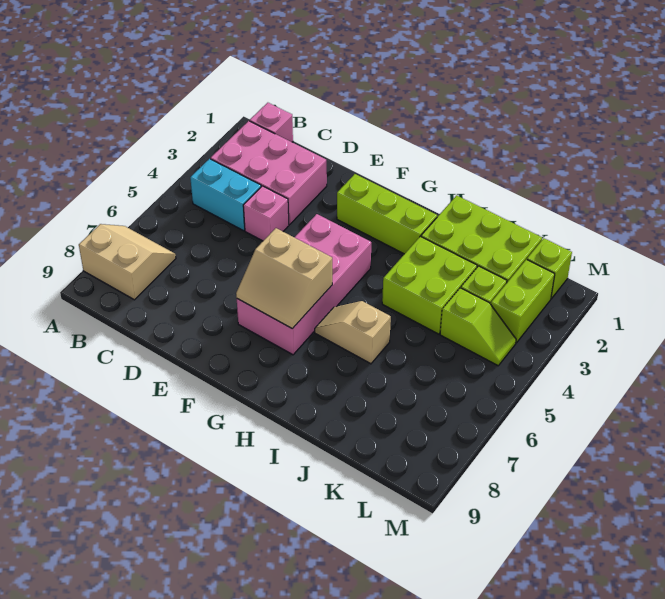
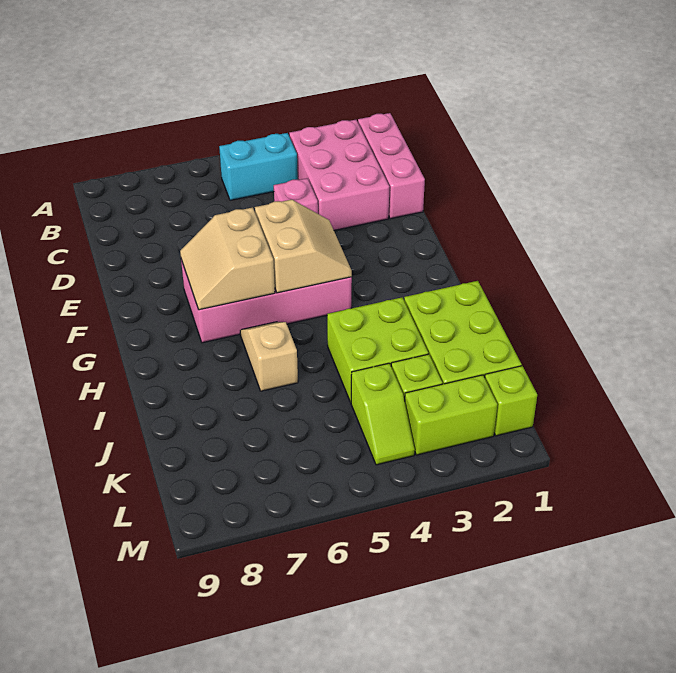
tan slope A7:B8 level 1 top 8 -> tan slope F4:G5 level 2 top 5
pink brick B1 level 1 -> pink brick B1:D1 level 1
cyan brick B4:C4 level 1 -> cyan brick B4:B5 level 1
lime brick F2:H2 level 1 -> none

